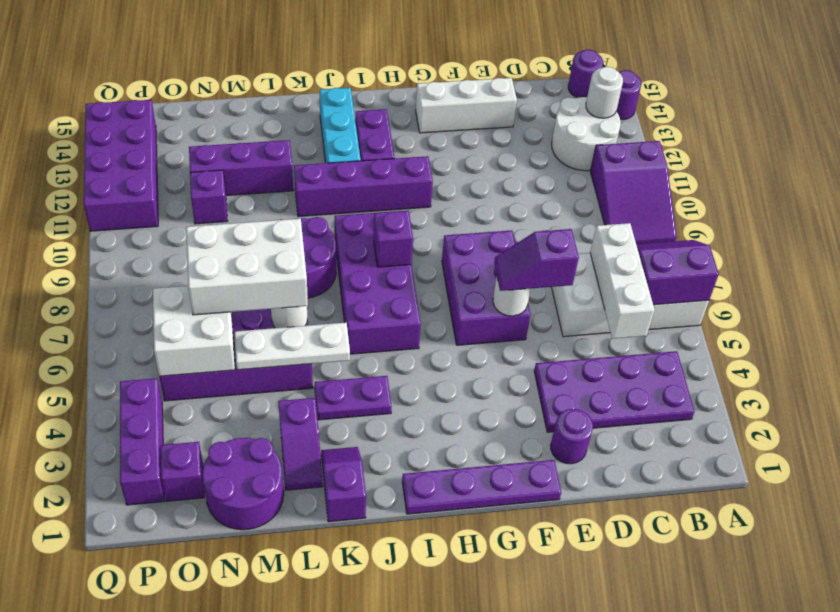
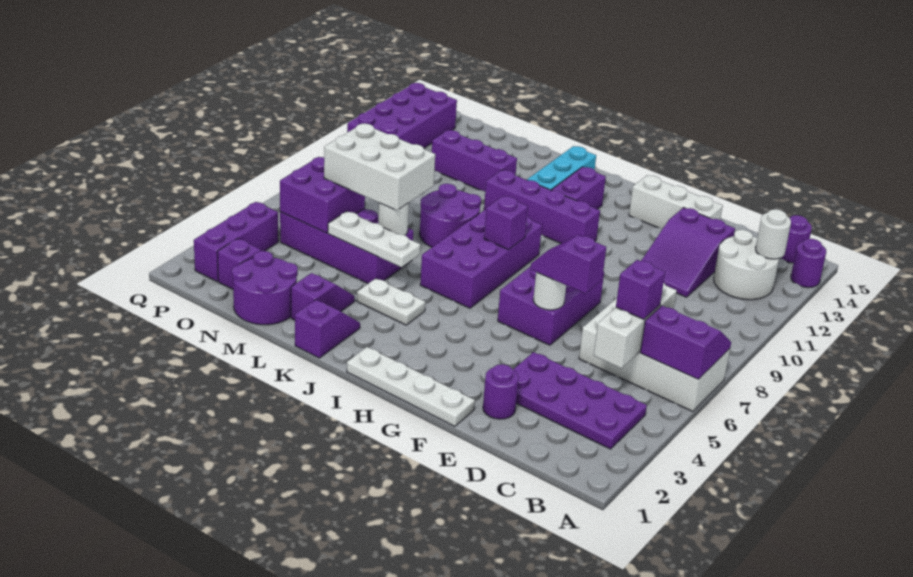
purple slope A9:B11 level 1 top 11 -> purple slope D11:E13 level 1 top 13
purple plate F1:I1 level 1 -> white plate F1:I1 level 1
purple plate J4:K4 level 1 -> white plate J4:K4 level 1
purple slope L2:L3 level 1 top 3 -> purple slope L2:L3 level 1 top 2
white brick N5:O6 level 2 -> purple brick N5:O6 level 2
purple brick N11 level 1 -> purple brick C6 level 3

